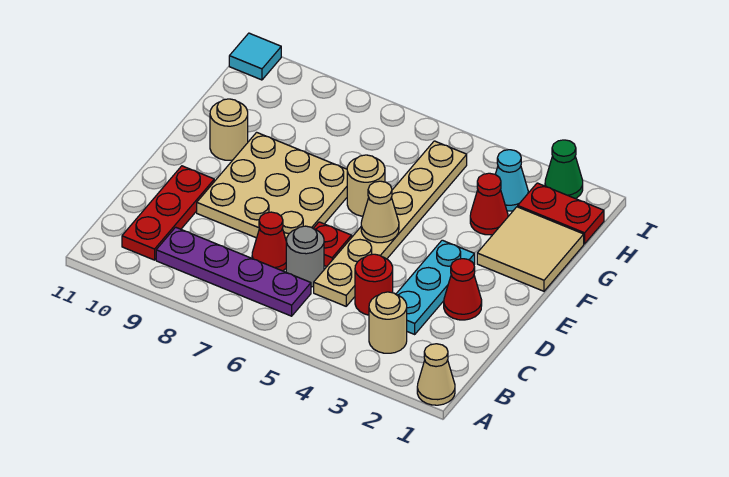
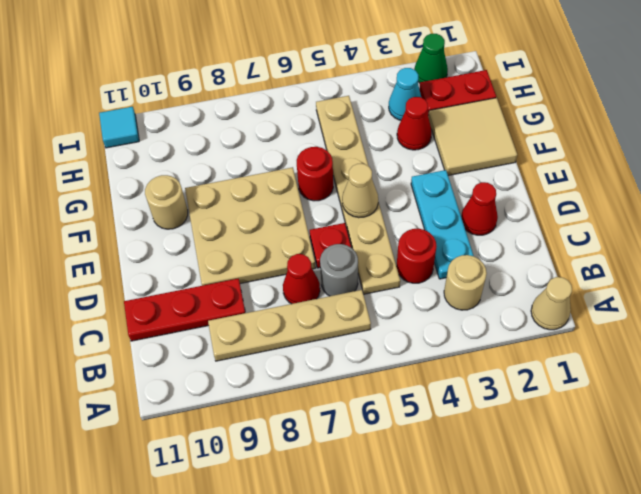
purple plate B6:B9 level 1 -> tan plate B6:B9 level 1
red plate B10:D10 level 1 -> red plate C9:C11 level 1
tan round brick F6 level 1 -> red round brick F6 level 1

